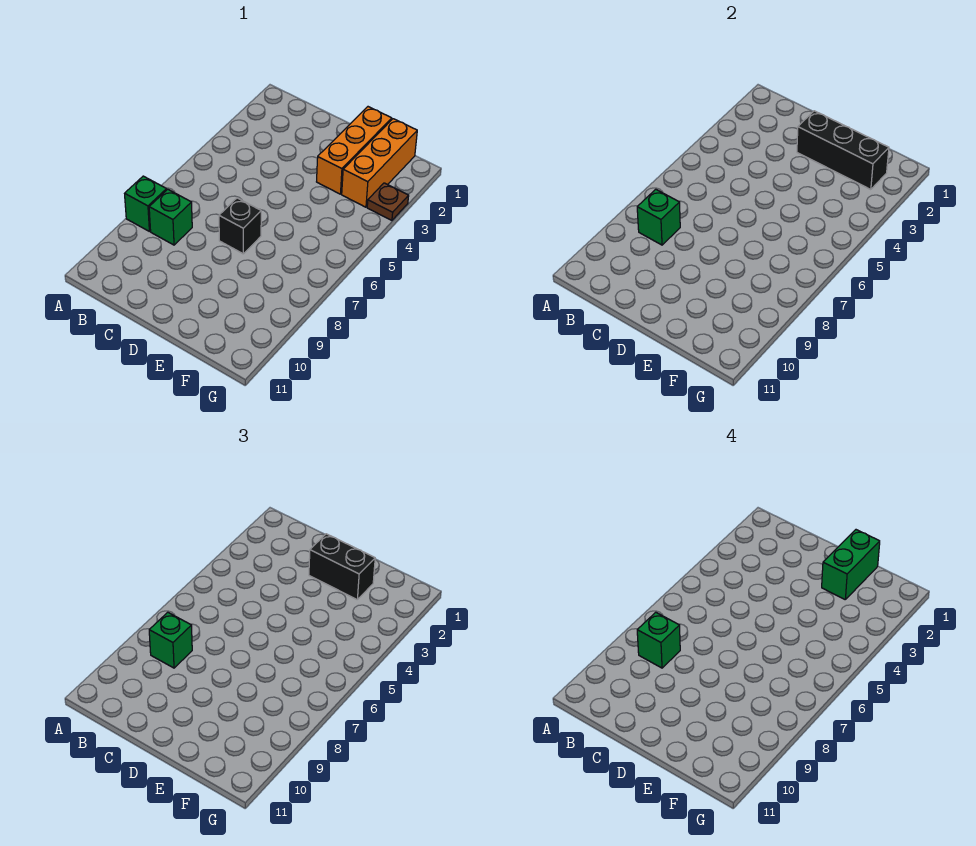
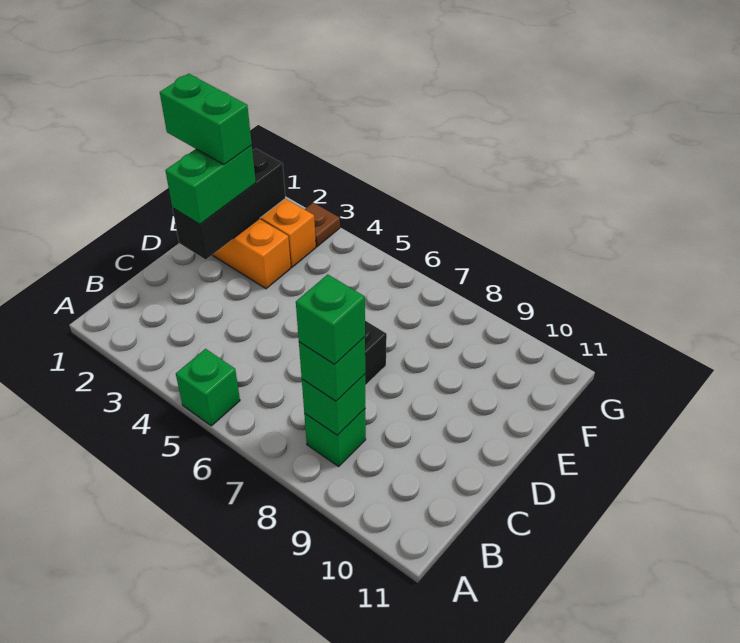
green brick A8 level 1 -> green brick A5 level 1
black brick D2:E2 level 3 -> green brick D2:E2 level 3

